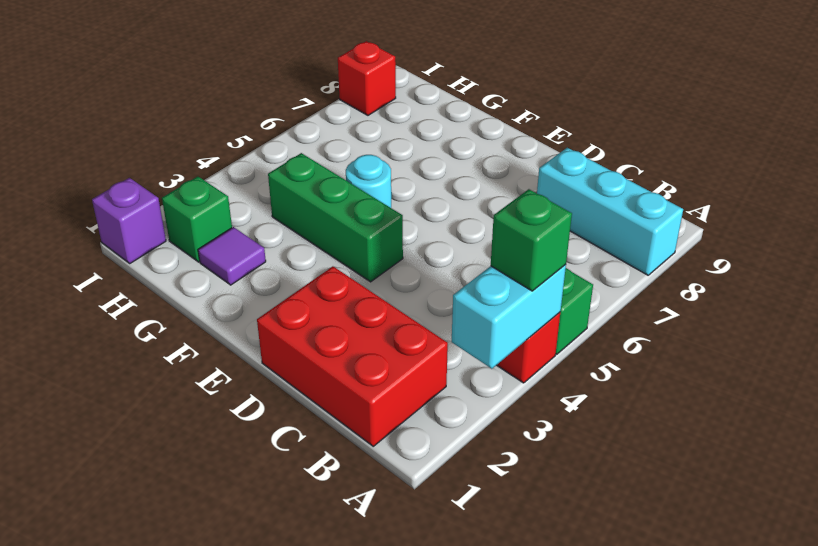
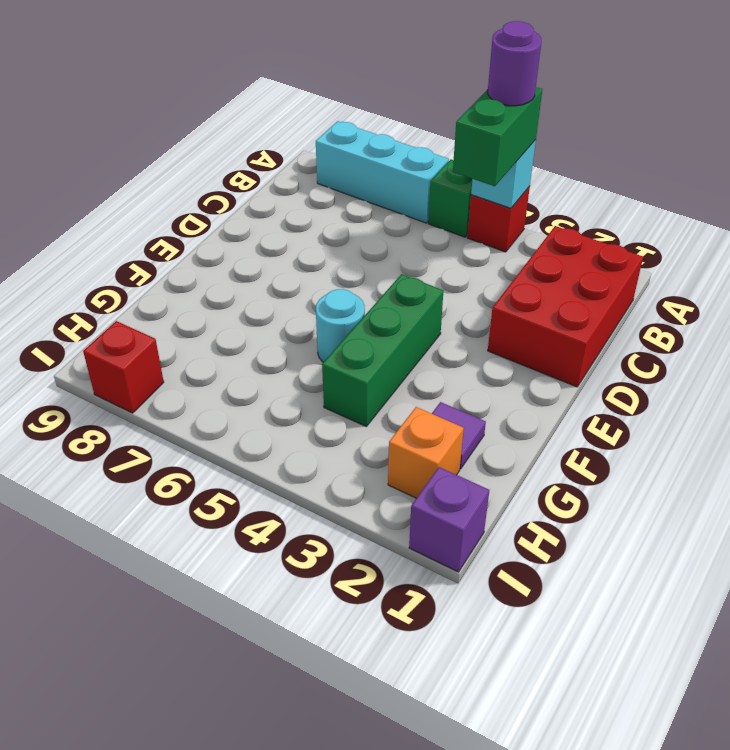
cyan brick A3:A4 level 2 -> cyan brick A4 level 2
green brick A4 level 3 -> green brick A4:B4 level 3
none -> purple round brick A4 level 4
cyan brick A8:C8 level 1 -> cyan brick A6:A8 level 1
green brick H2 level 1 -> orange brick H2 level 1

